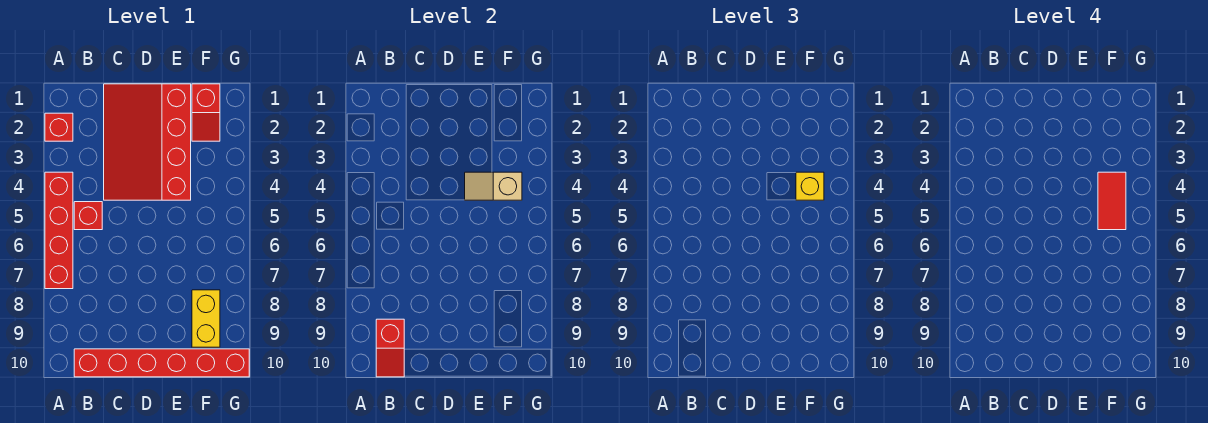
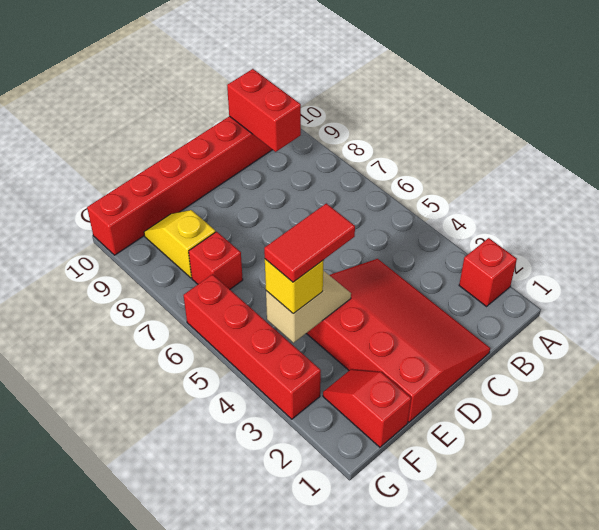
red brick A4:A7 level 1 -> red brick G3:G6 level 1
red brick B5 level 1 -> red brick F7 level 1
red slope B9:B10 level 2 top 9 -> red brick B9:B10 level 2
red tile F4:F5 level 4 -> red tile E4:F4 level 4
yellow brick F8:F9 level 1 -> yellow slope F8:F9 level 1 top 8

